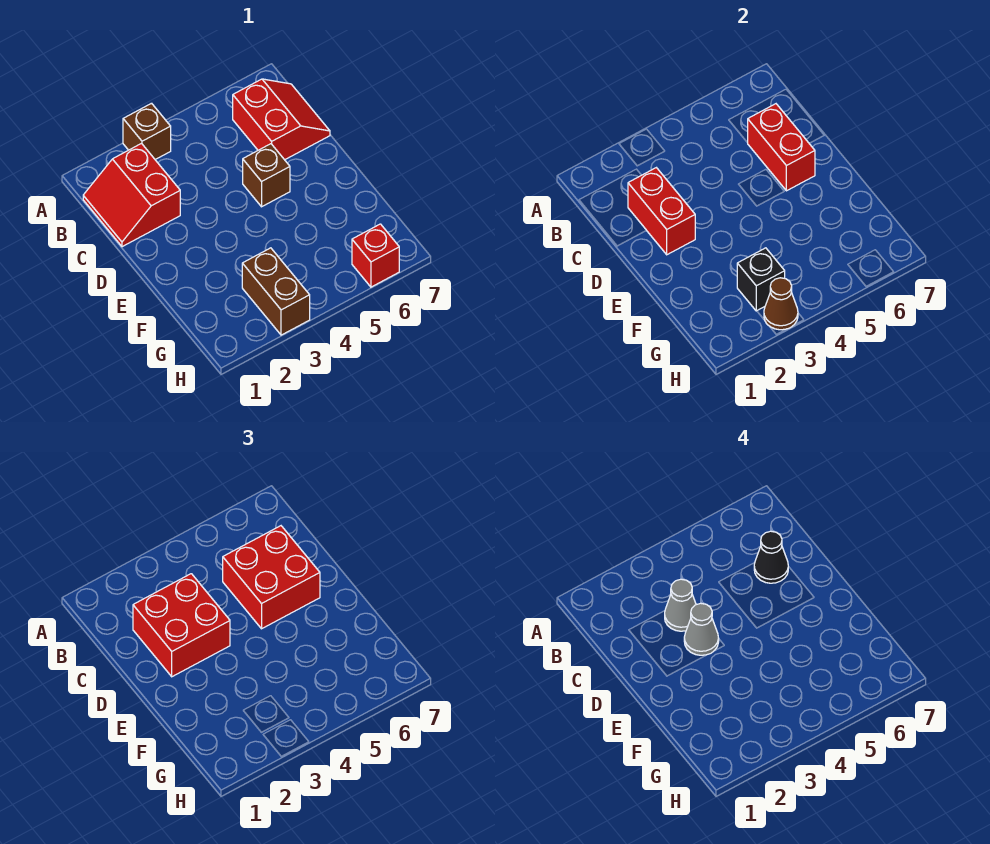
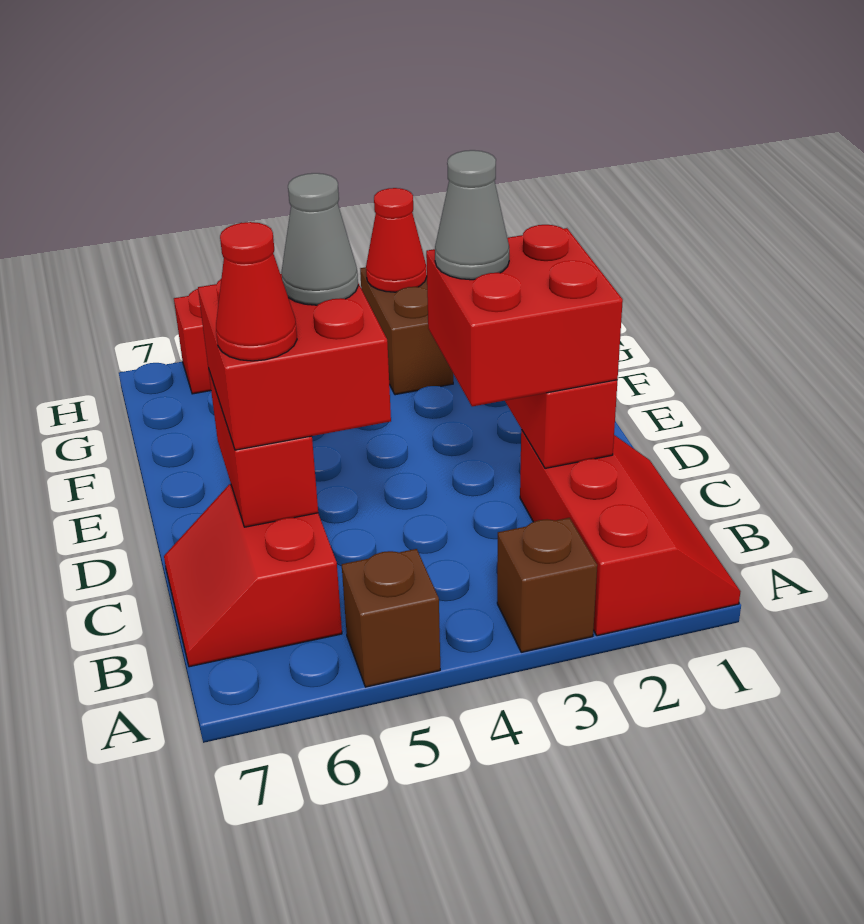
red slope B1:C2 level 1 top 2 -> red slope A1:C2 level 1 top 2
grey cone C3 level 4 -> grey cone D5 level 4
black cone C6 level 4 -> red cone C6 level 4
brown brick D5 level 1 -> brown brick A5 level 1
black brick G3 level 2 -> none
brown cone H3 level 2 -> red cone H3 level 2

